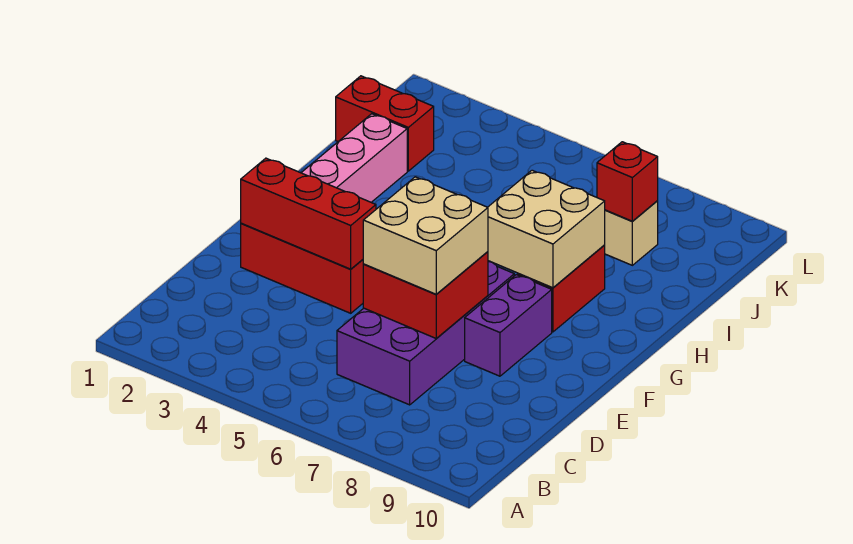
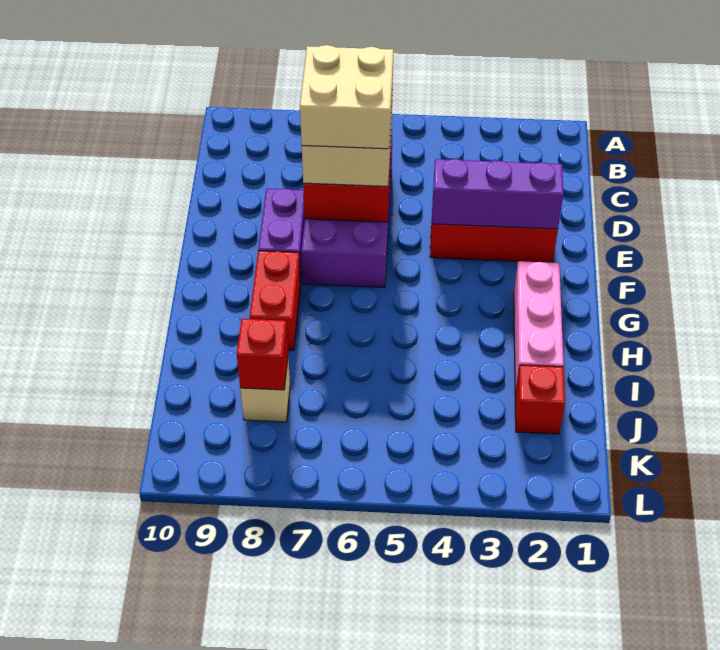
red brick E2:E4 level 2 -> purple brick E2:E4 level 2
tan brick G7:H8 level 2 -> tan brick D6:E7 level 4
red brick J1:J2 level 1 -> red brick J2 level 1

